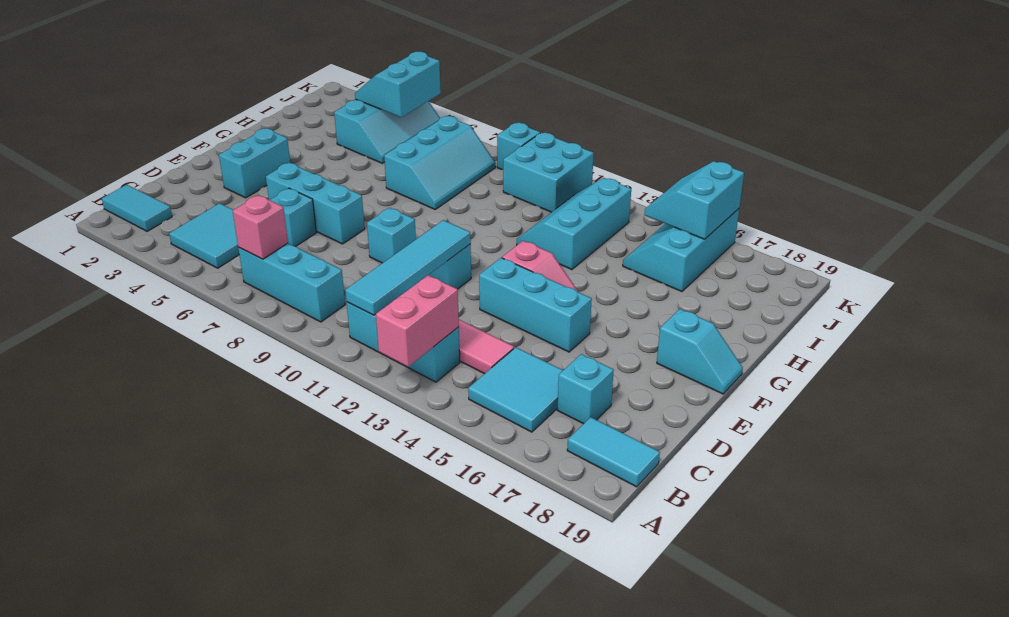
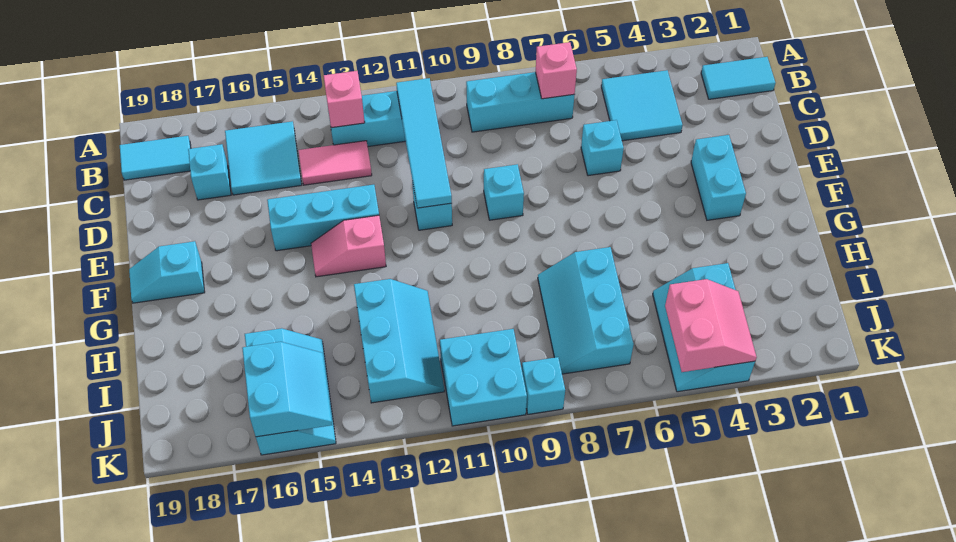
pink brick A13:B13 level 2 -> pink brick B13 level 2
cyan brick E5:E7 level 1 -> none
cyan slope J4:K5 level 2 top 5 -> pink slope J4:K5 level 2 top 5

